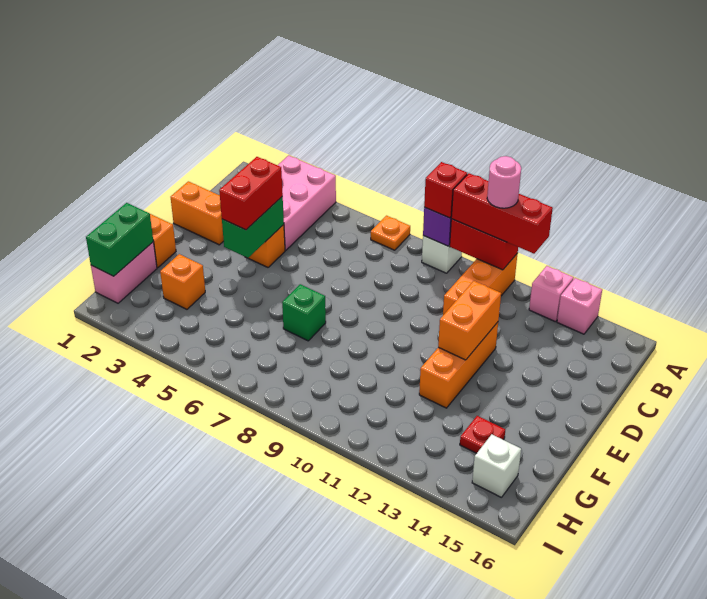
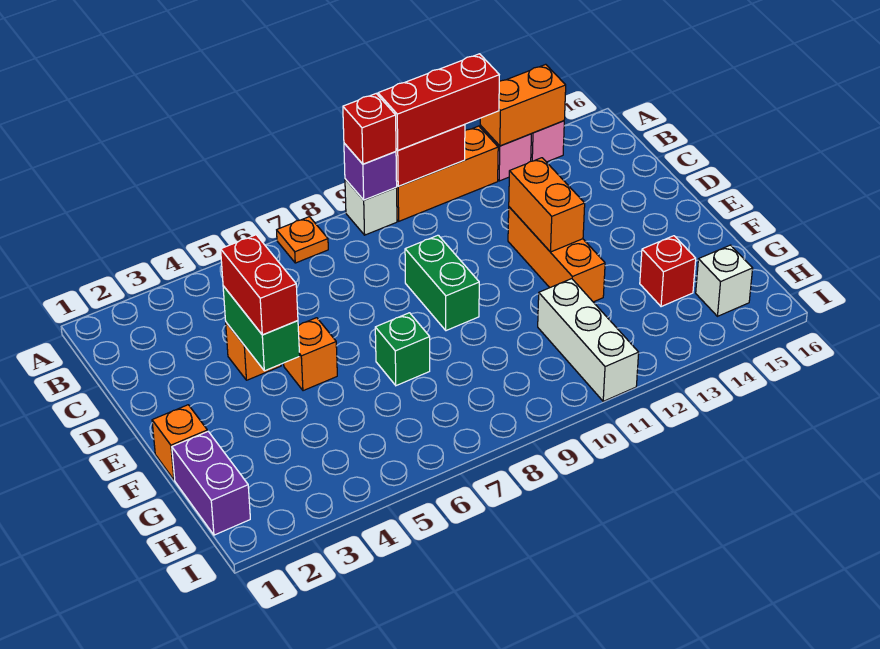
pink brick A3:C4 level 1 -> none
orange brick A11:C11 level 1 -> orange brick A10:A12 level 1
pink round brick A11 level 4 -> none
orange brick D1:D2 level 1 -> orange brick A13:A14 level 2
pink brick G1:H1 level 1 -> purple brick G1:H1 level 1
green brick G1:H1 level 2 -> green brick D9:E9 level 1
orange brick G3 level 1 -> orange brick E5 level 1
none -> white brick G11:I11 level 1
red plate G14 level 1 -> red brick G14 level 1

